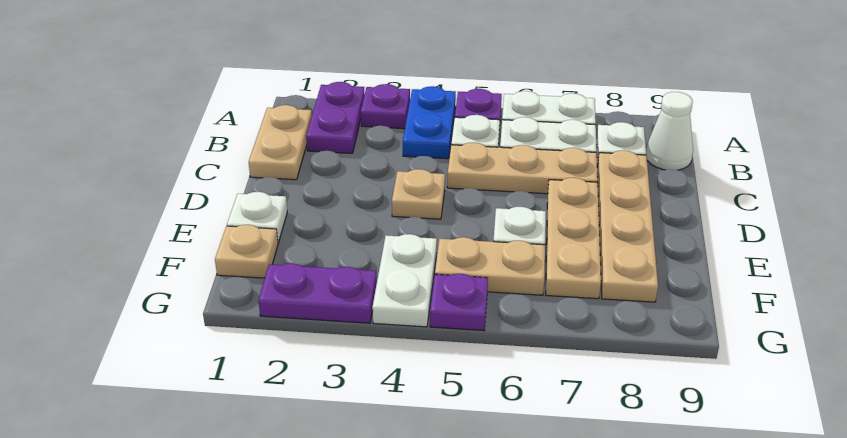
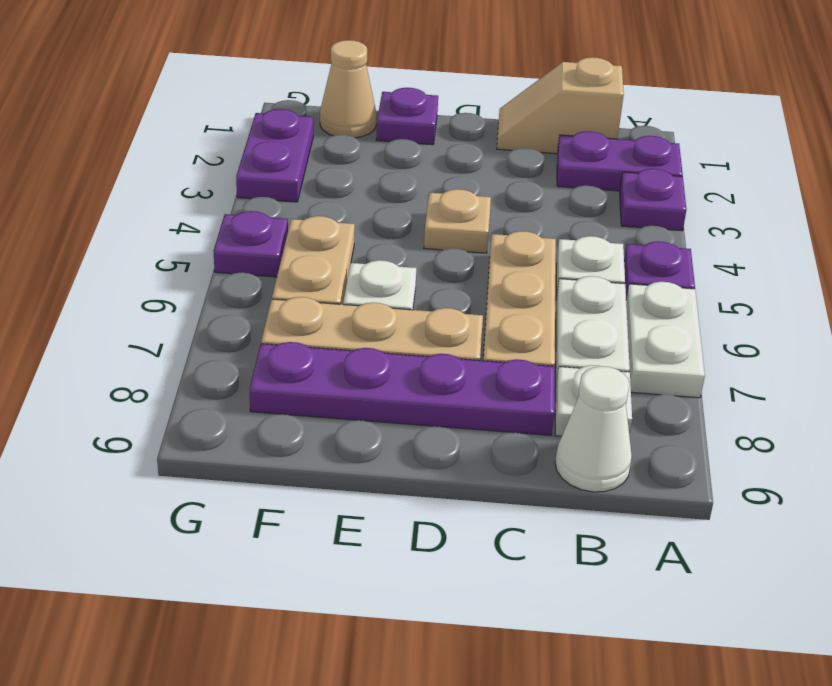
blue plate A4:B4 level 1 -> none
tan plate B1:C1 level 1 -> tan slope B1:C1 level 1 top B
tan plate C8:F8 level 1 -> purple plate C8:F8 level 1
white plate E1 level 1 -> purple plate E1 level 1
tan plate F1 level 1 -> tan cone F1 level 1
white plate F4:G4 level 1 -> none

